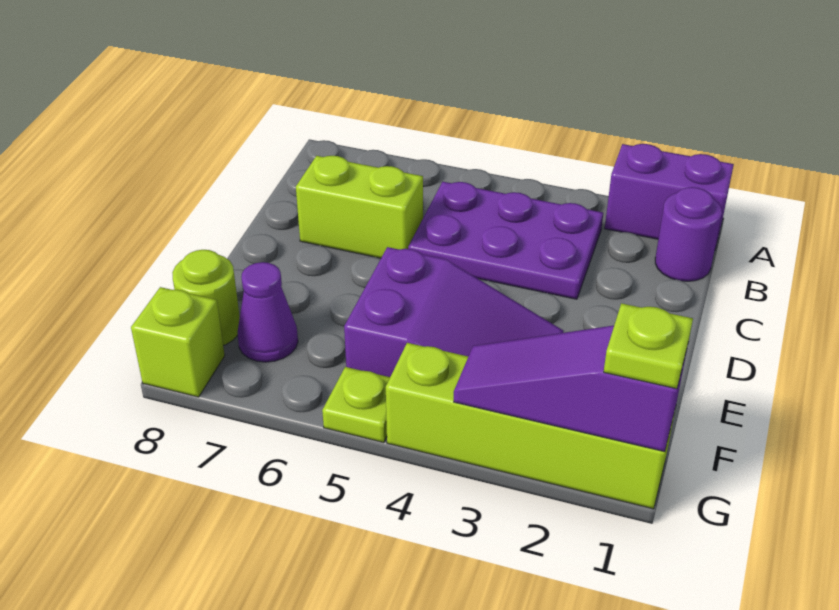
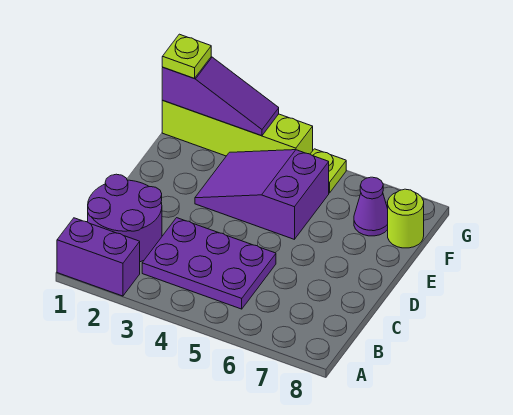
purple round brick B1 level 1 -> purple round brick B1:C2 level 1
lime brick C6:C7 level 1 -> none
lime brick G8 level 1 -> none

